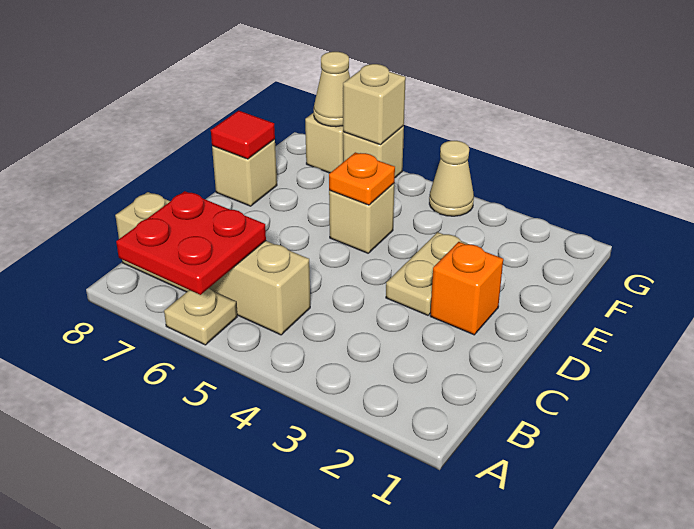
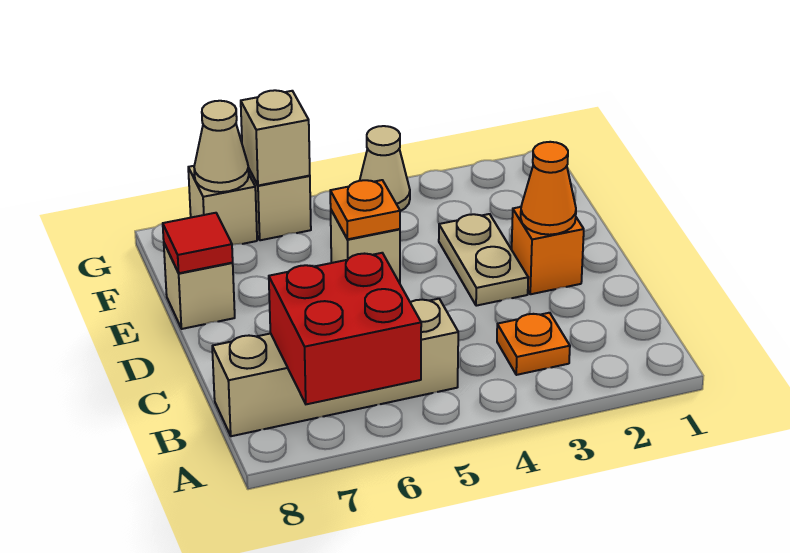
tan plate A6 level 1 -> none
red plate A6:B7 level 2 -> red brick A6:B7 level 2
none -> orange plate B3 level 1
none -> orange cone D2 level 2

